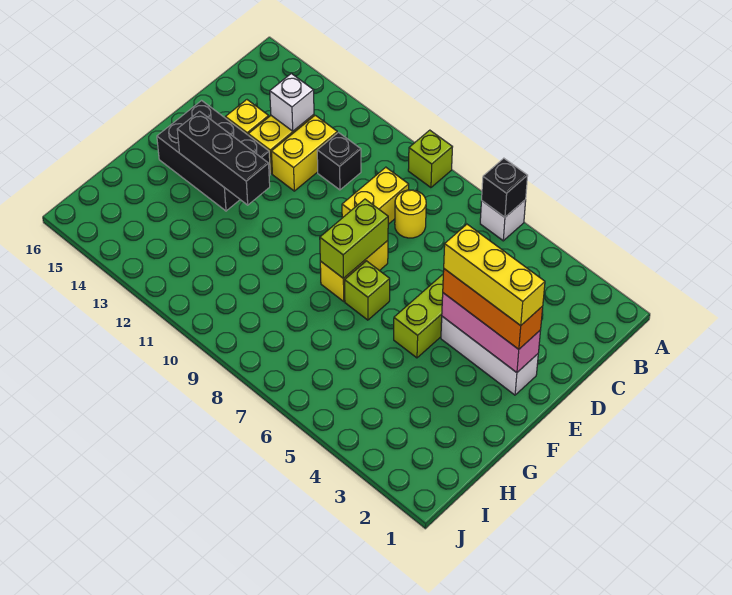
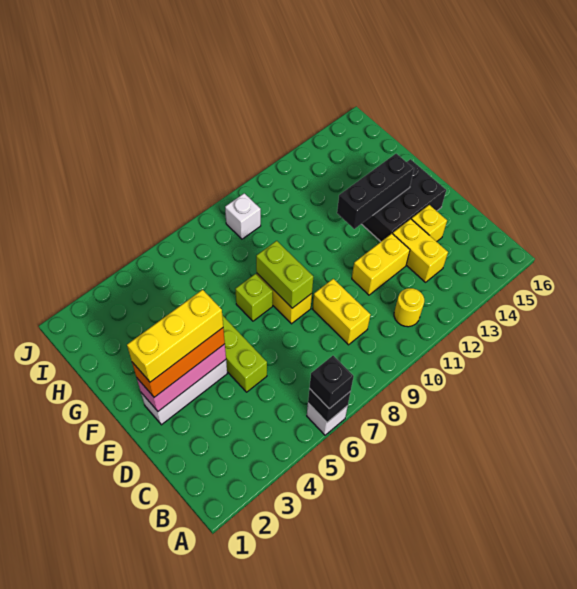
lime brick A9 level 1 -> none
yellow round brick C8 level 1 -> yellow round brick B11 level 1
black brick C11 level 1 -> black brick A6 level 3
yellow brick C12:D12 level 1 -> yellow brick D11:D12 level 1
white brick C13 level 2 -> white brick I9 level 1

